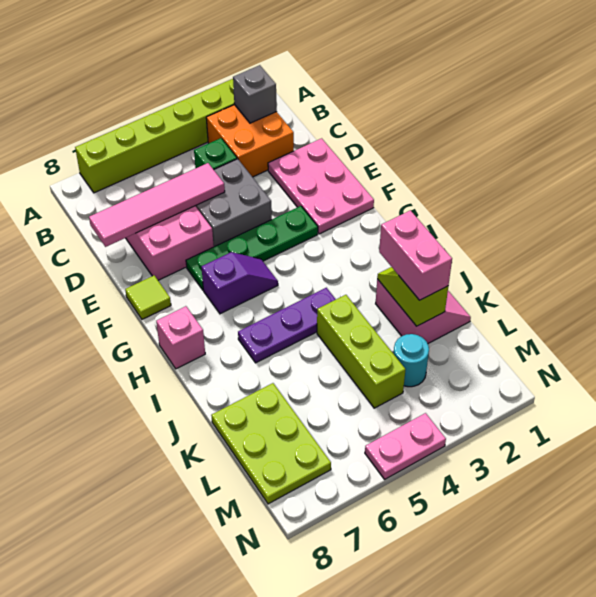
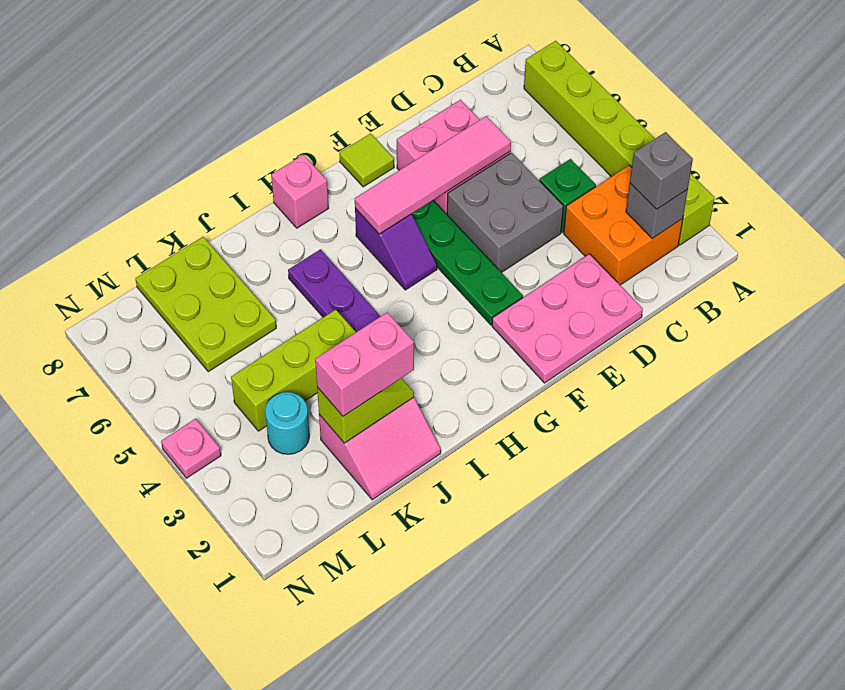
none -> grey brick B2 level 3
pink tile D5:D8 level 2 -> pink tile D6:G6 level 2
lime plate K7:M8 level 1 -> lime plate K6:L8 level 1
pink plate N4:N5 level 1 -> pink plate N4 level 1

